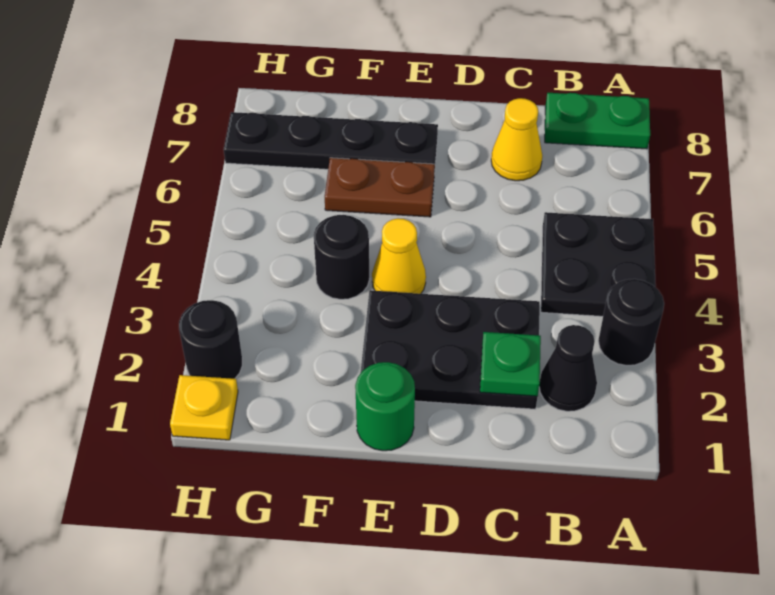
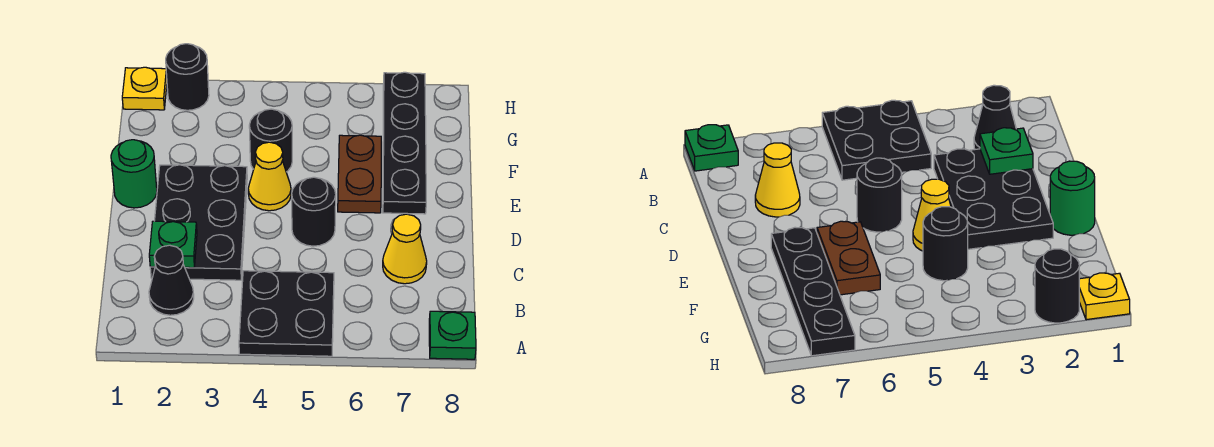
black round brick A3 level 1 -> black round brick D5 level 1
green plate A8:B8 level 1 -> green plate A8 level 1

